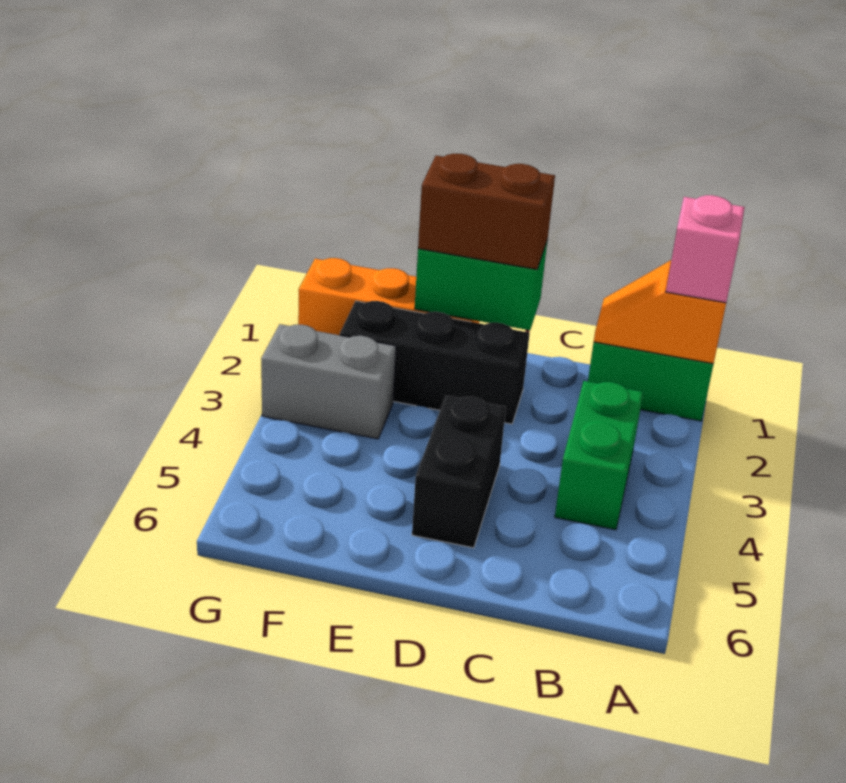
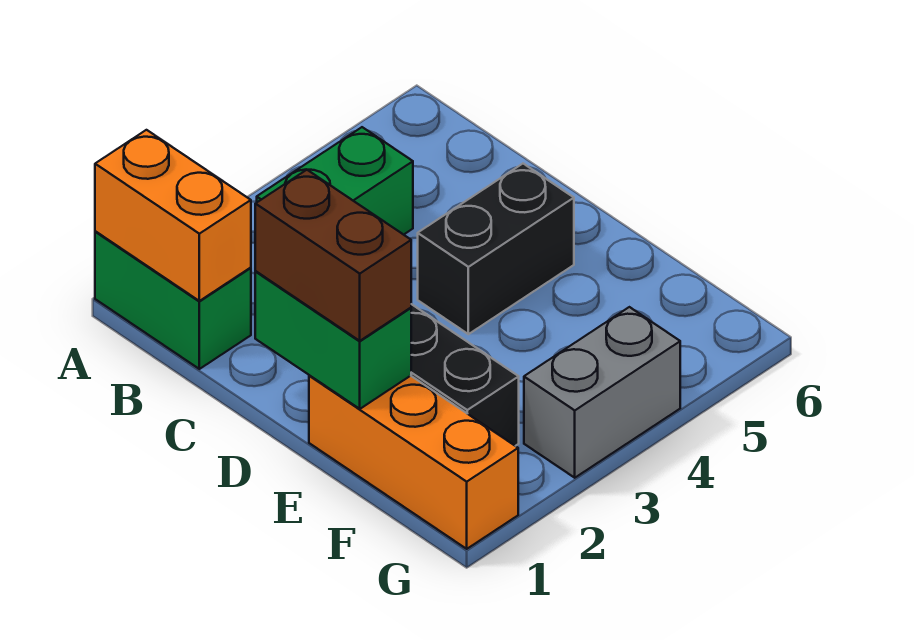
orange slope A1:B1 level 2 top A -> orange brick A1:B1 level 2
pink brick A1 level 3 -> none
grey brick F3:G3 level 1 -> grey brick G3:G4 level 1

